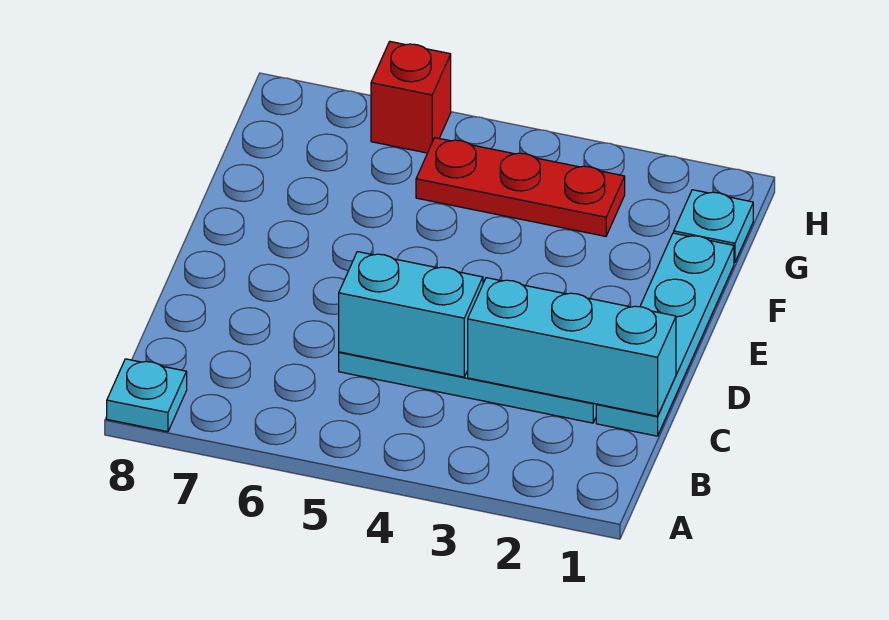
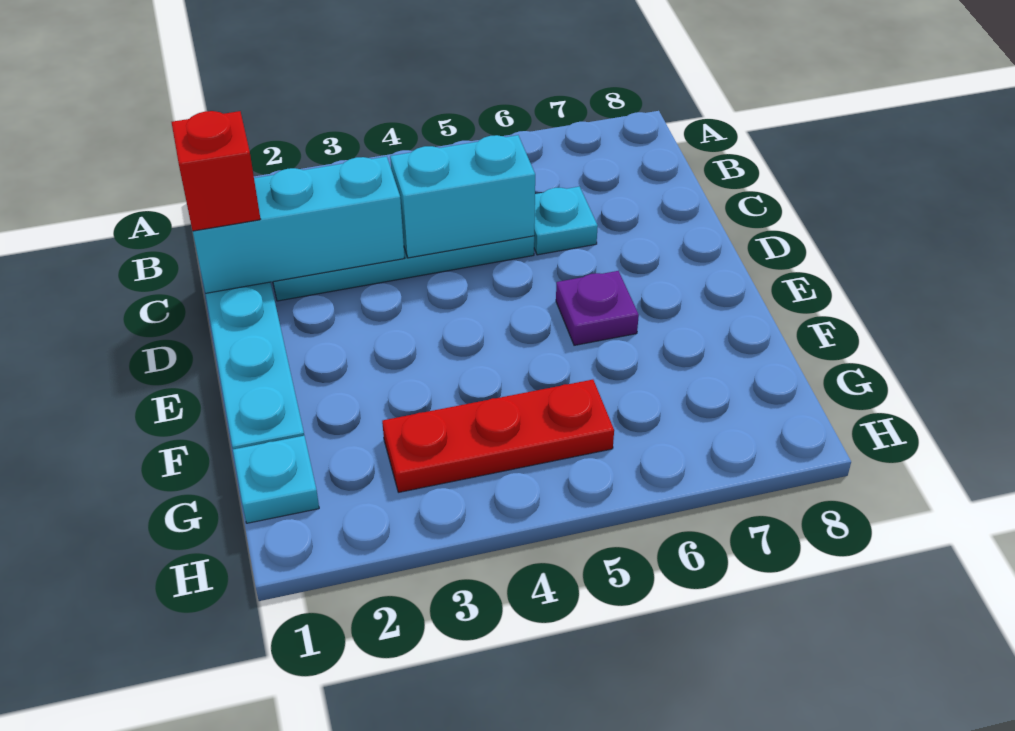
cyan plate A8 level 1 -> cyan plate C6 level 1
none -> purple plate E6 level 1
red brick H6 level 1 -> red brick C1 level 3

